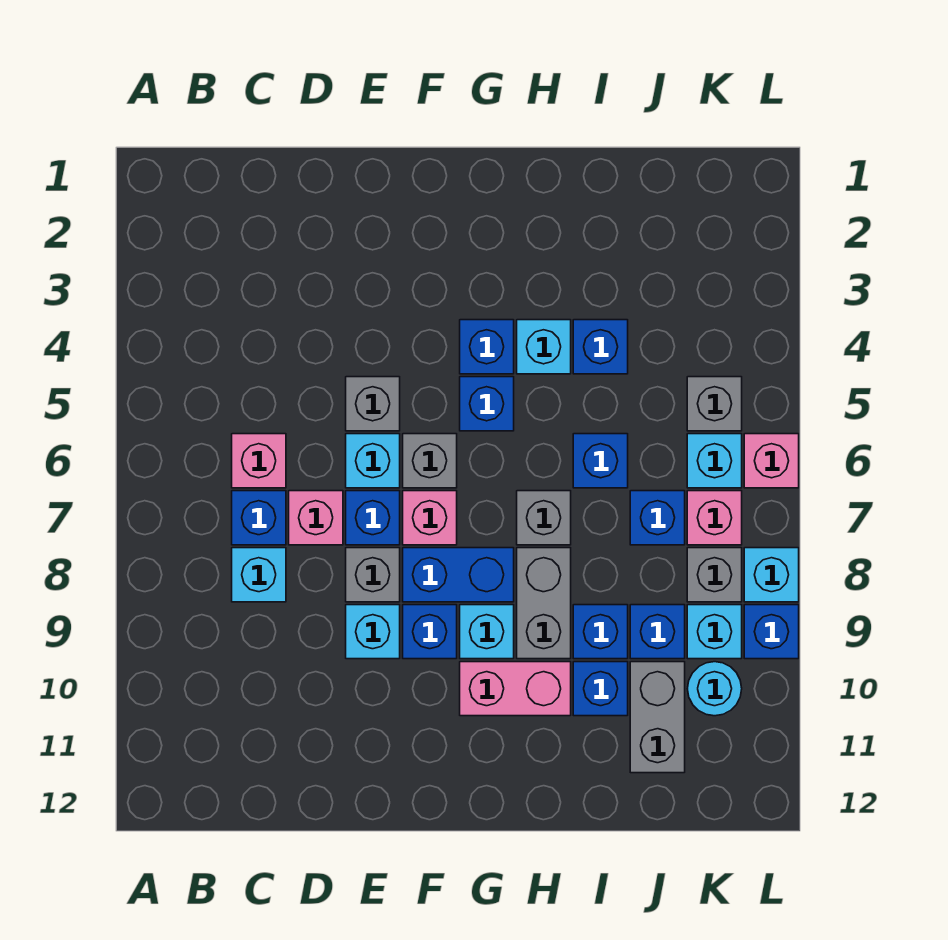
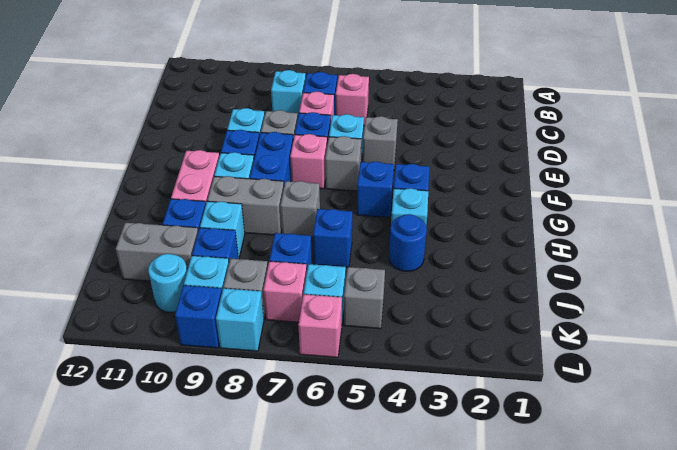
blue brick I4 level 1 -> blue round brick I4 level 1
blue brick I9 level 1 -> cyan brick I9 level 1

